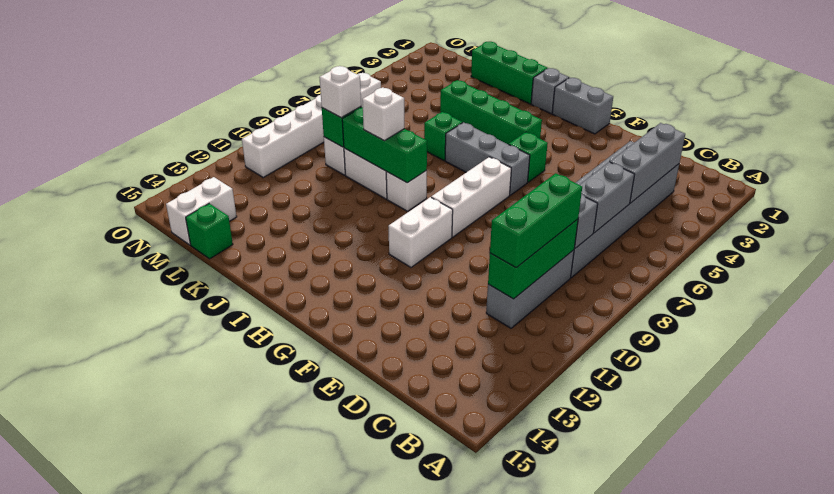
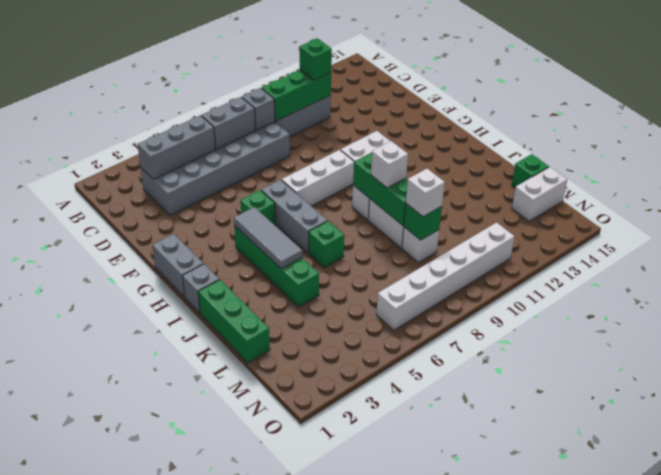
green brick C9:C11 level 3 -> green brick C11 level 3
none -> grey tile H4:J4 level 2

